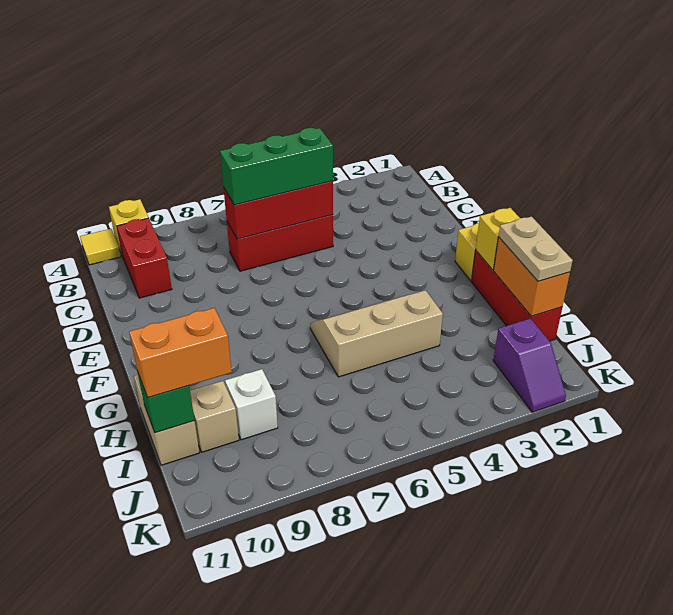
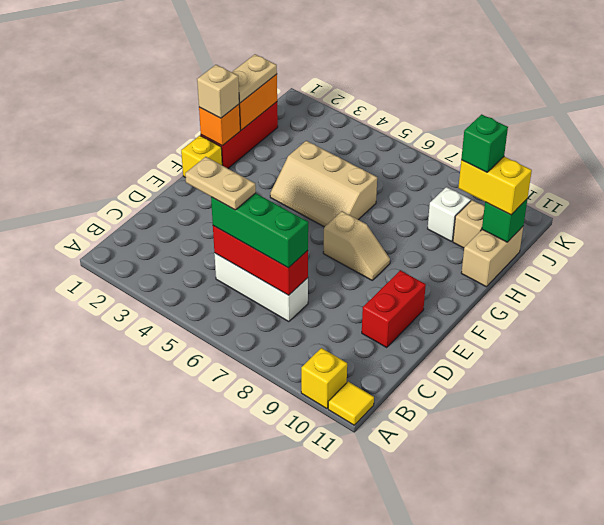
red brick B10:C10 level 1 -> red brick D10:E10 level 1
none -> tan plate C4:C5 level 4
red brick C5:C7 level 1 -> white brick C5:C7 level 1
none -> tan slope F7:F8 level 1 top 7
yellow brick G1 level 2 -> orange brick G1 level 2
none -> tan brick G1 level 3
orange brick I10:I11 level 3 -> yellow brick I10:I11 level 3
none -> green brick I10 level 4
purple slope J2:K2 level 1 top J -> none

